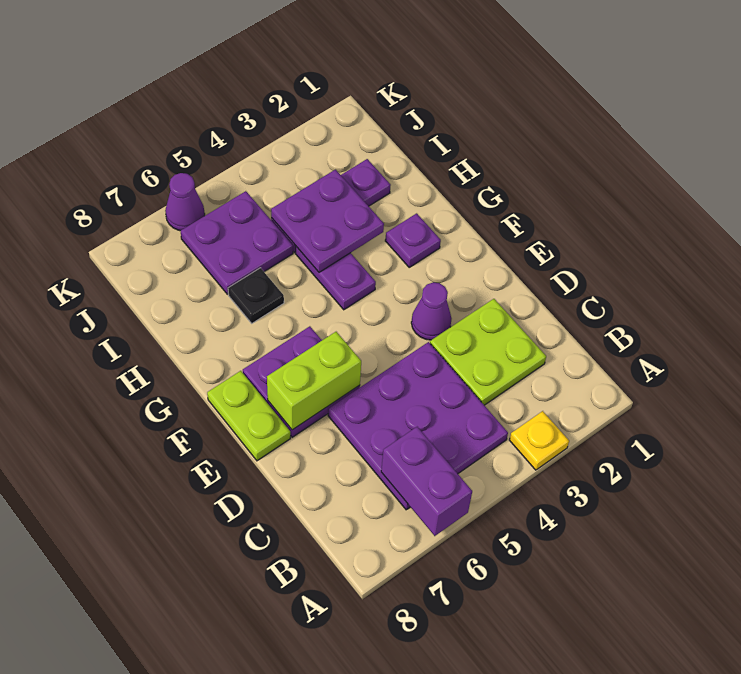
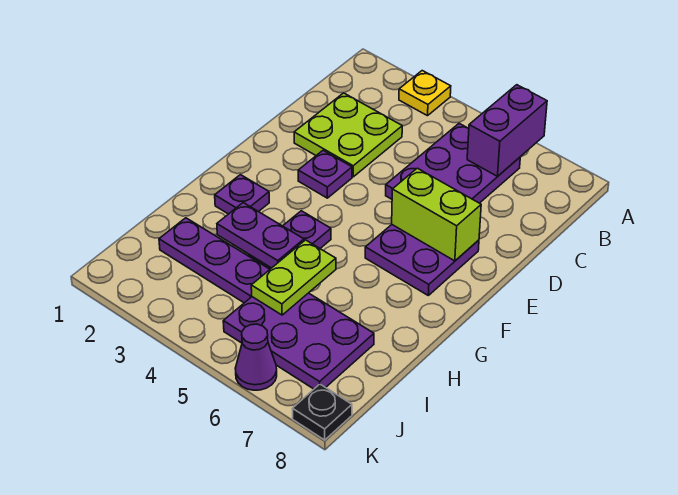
purple plate B4:D6 level 1 -> purple plate B5:D6 level 1
purple cone E3 level 1 -> purple plate E3 level 1
lime plate E8:F8 level 1 -> lime plate H5:I5 level 2
purple plate H3:I4 level 2 -> purple plate H3:H4 level 2
black plate H6 level 1 -> black plate K8 level 1
purple plate I5:J6 level 1 -> purple plate I5:J7 level 1

